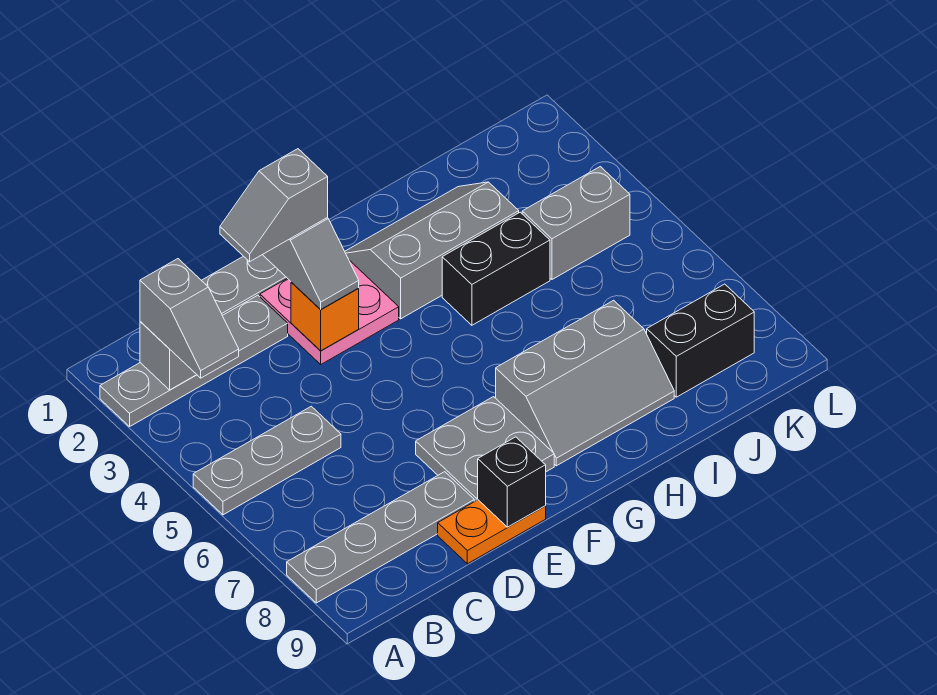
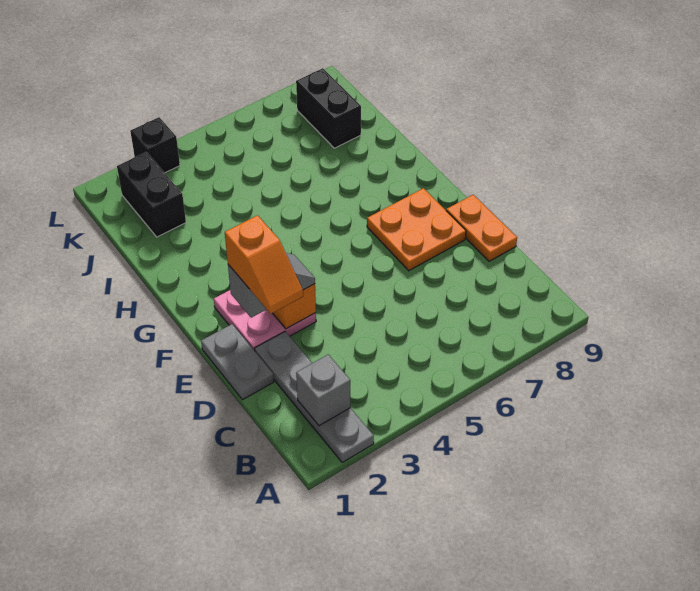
grey plate A5:C5 level 1 -> none
grey plate A8:D8 level 1 -> none
grey slope B2:B3 level 3 top 2 -> none
grey slope D2:E2 level 4 top E -> orange slope D2:E2 level 4 top E
grey plate E7:F8 level 1 -> orange plate E7:F8 level 1
black brick E9 level 2 -> black brick L3 level 1
grey slope G2:I3 level 1 top 3 -> none
grey slope G7:I8 level 1 top 7 -> none
black brick H4:I4 level 1 -> black brick J2:K2 level 1
grey brick J4:K4 level 1 -> none

